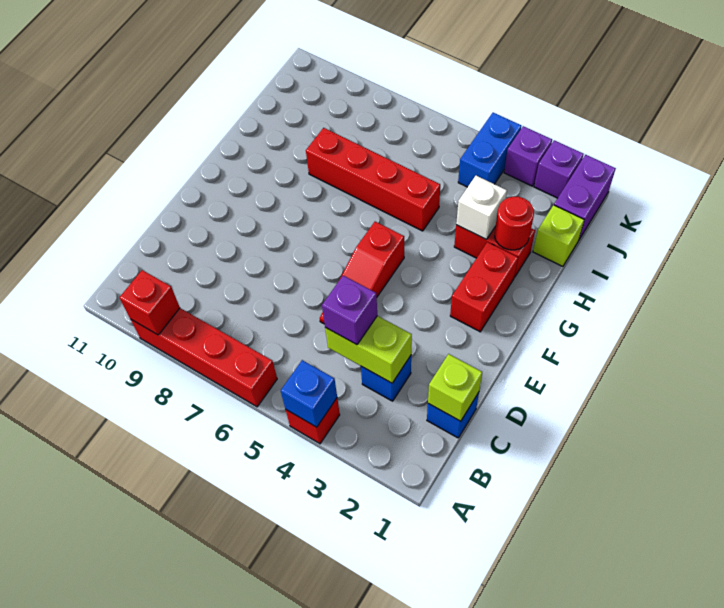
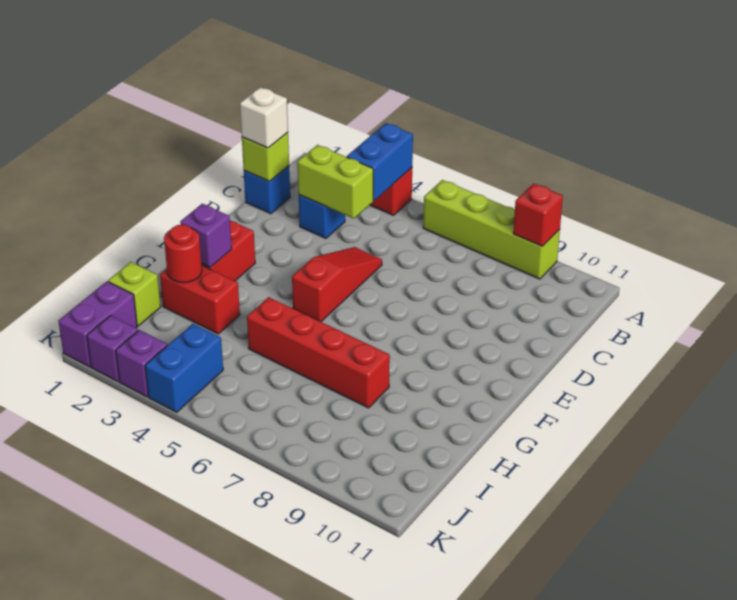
blue brick A4 level 2 -> blue brick A4:B4 level 2
red brick A6:A9 level 1 -> lime brick A6:A9 level 1
purple brick C4 level 3 -> purple brick G2 level 2
white brick H3 level 2 -> white brick C1 level 3

